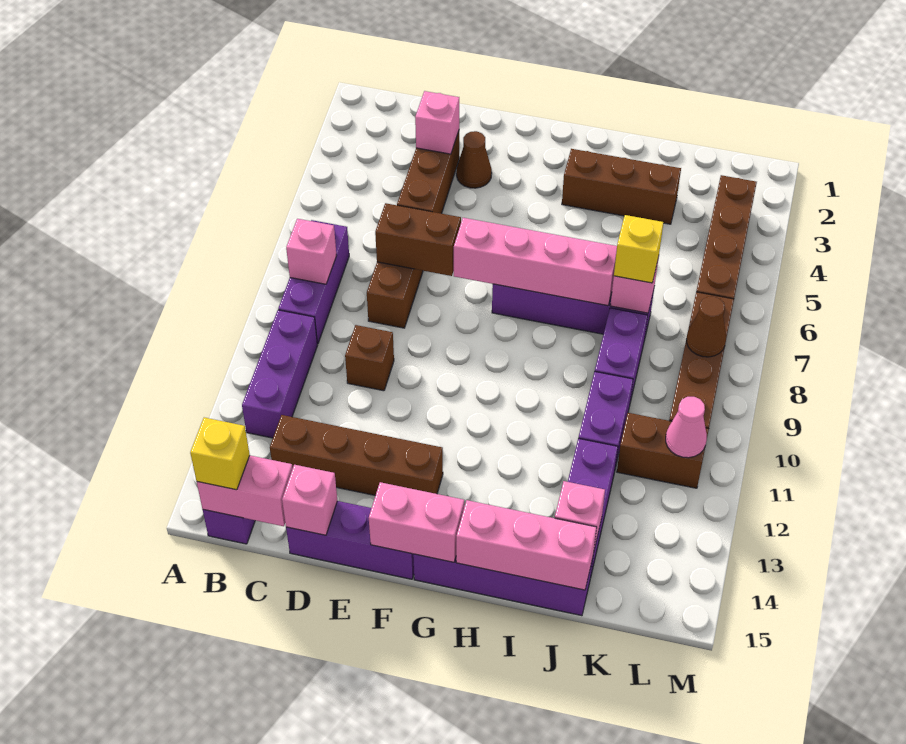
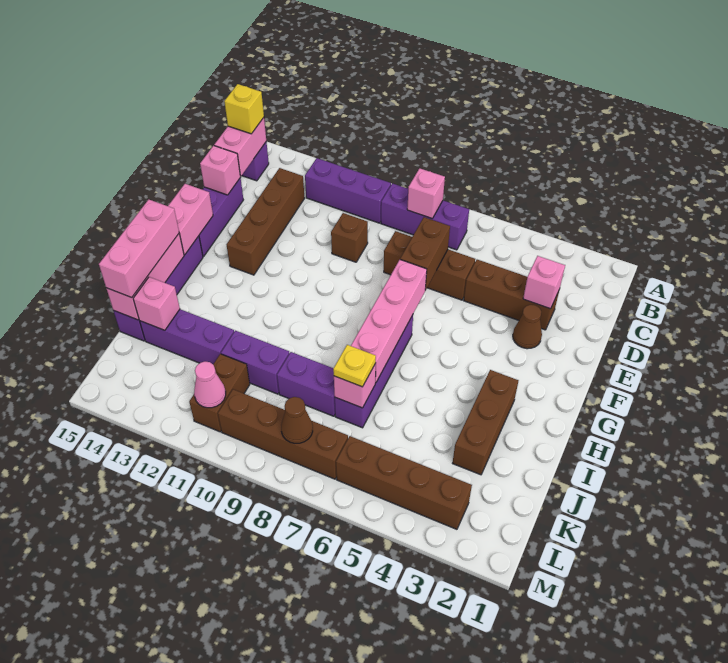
none -> pink brick H15:J15 level 3
yellow brick J7 level 3 -> yellow plate J7 level 3

